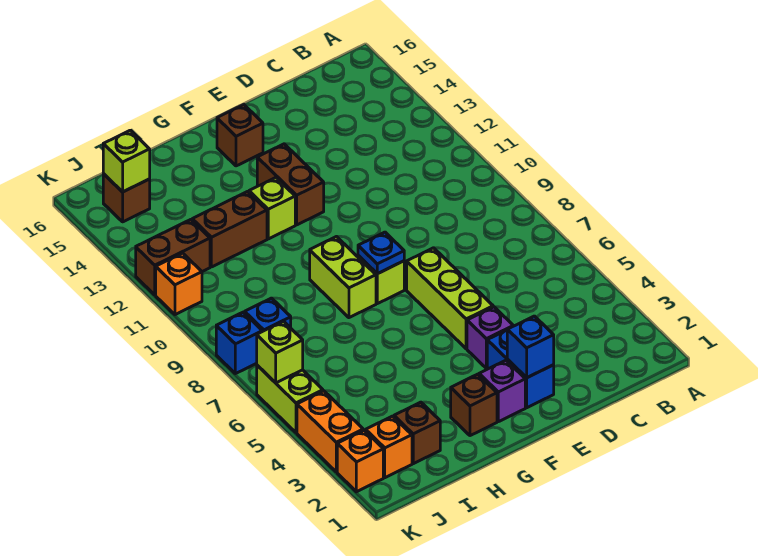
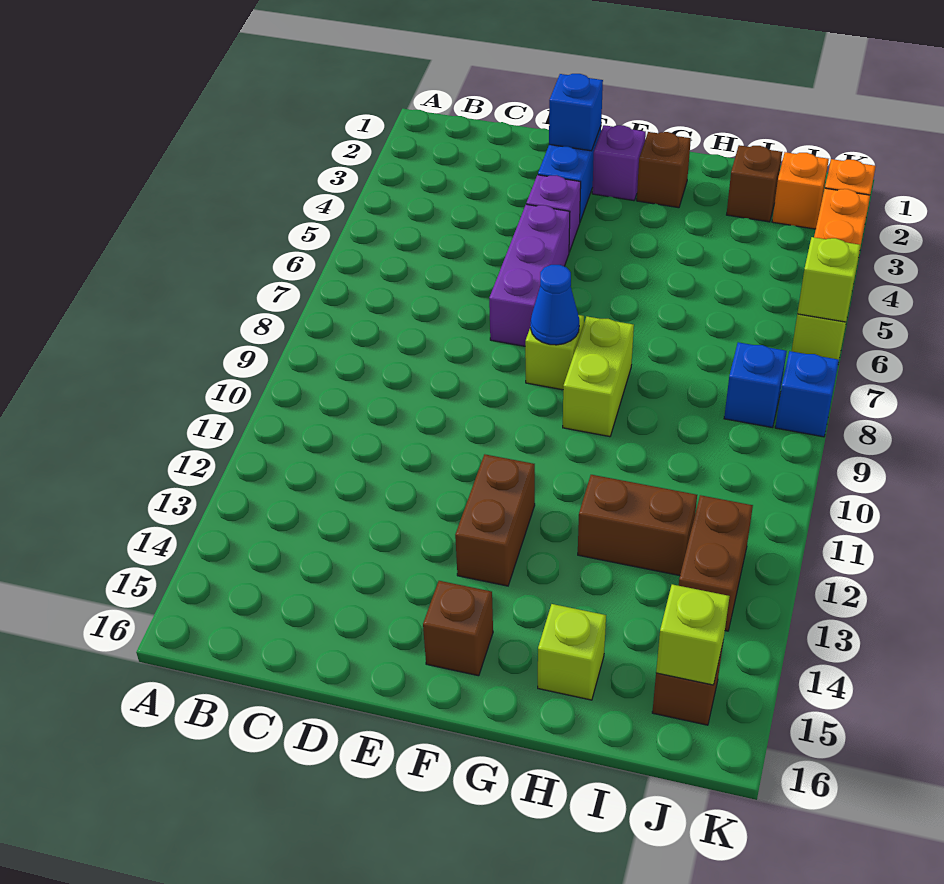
lime brick E5:E7 level 1 -> purple brick E5:E7 level 1
blue plate F8 level 2 -> blue cone F8 level 2
lime brick G12 level 1 -> lime brick H15 level 1
brown brick J12:K12 level 1 -> brown brick J12:J13 level 1
orange brick K11 level 1 -> none

